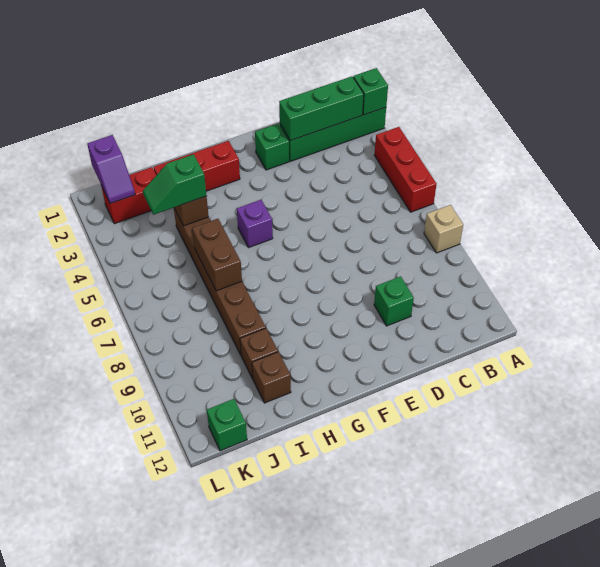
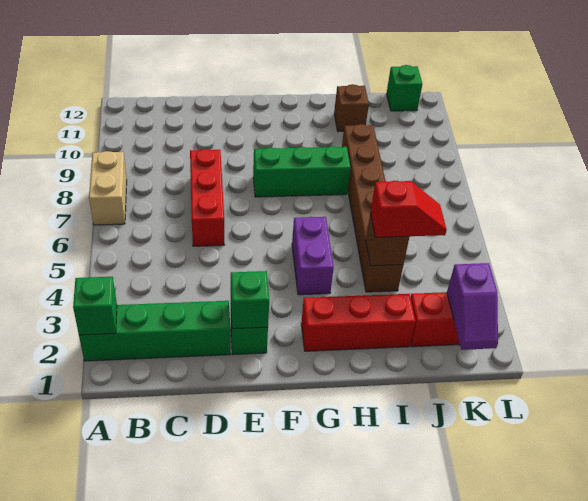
red brick A4:A6 level 1 -> red brick D6:D8 level 1
tan brick A8 level 1 -> tan brick A7:A8 level 1
green brick B2:D2 level 2 -> green brick F8:H8 level 1
green brick D10 level 1 -> green brick E2 level 2
purple brick G5 level 1 -> purple brick G4:G5 level 1
green slope I4:J4 level 3 top I -> red slope I4:J4 level 3 top I
brown brick I6:I7 level 2 -> none
brown brick I10 level 1 -> none
purple slope K1:K2 level 2 top 1 -> purple slope K1:K2 level 2 top 2

